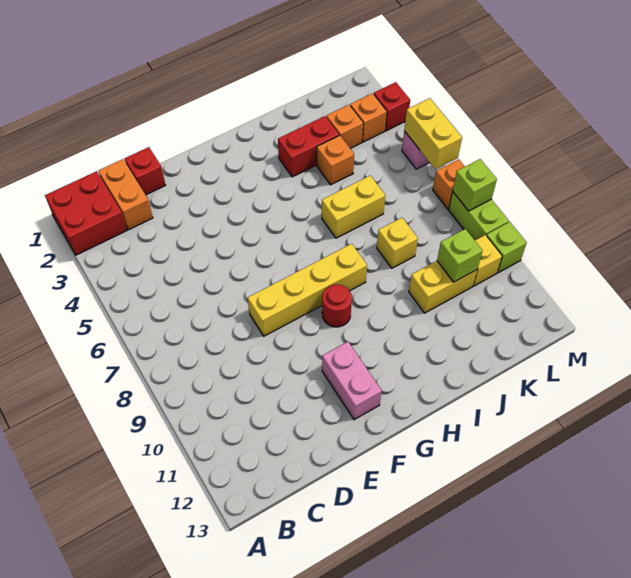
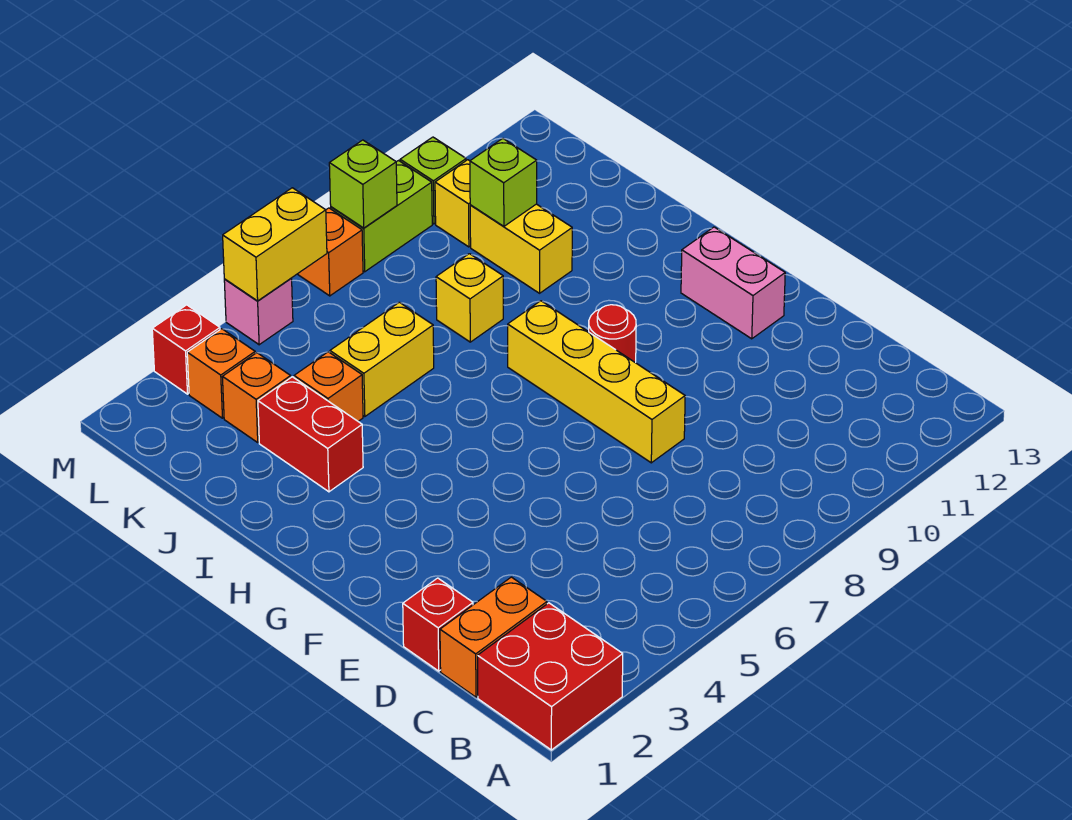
pink brick F11:F12 level 1 -> pink brick F12:G12 level 1
yellow brick I6:J6 level 1 -> yellow brick J5:J6 level 1

